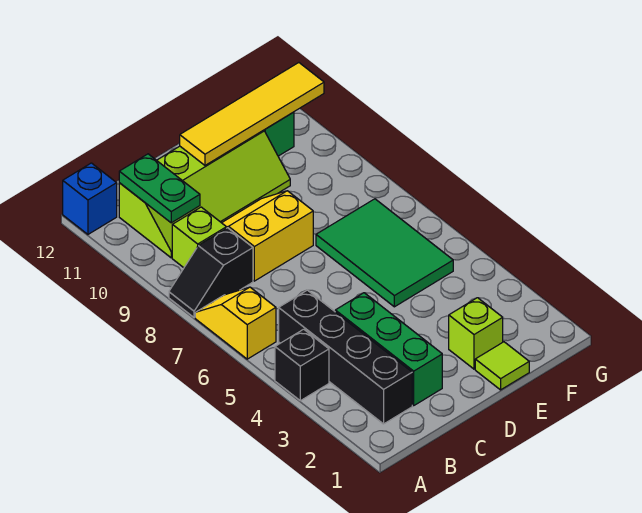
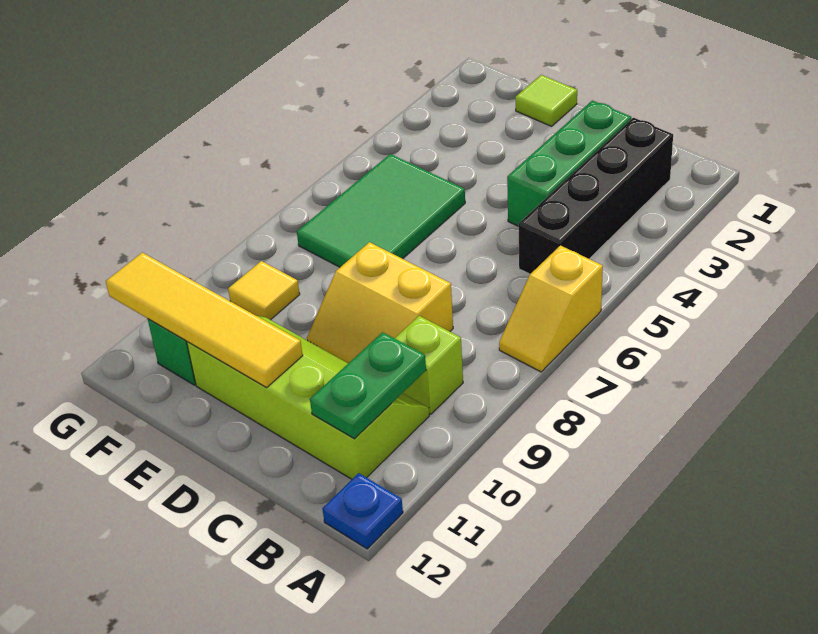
black brick A4 level 1 -> none
black slope A8:B8 level 1 top B -> none
blue brick A12 level 1 -> blue plate A12 level 1
lime brick E2 level 1 -> none
none -> yellow tile F9 level 1

